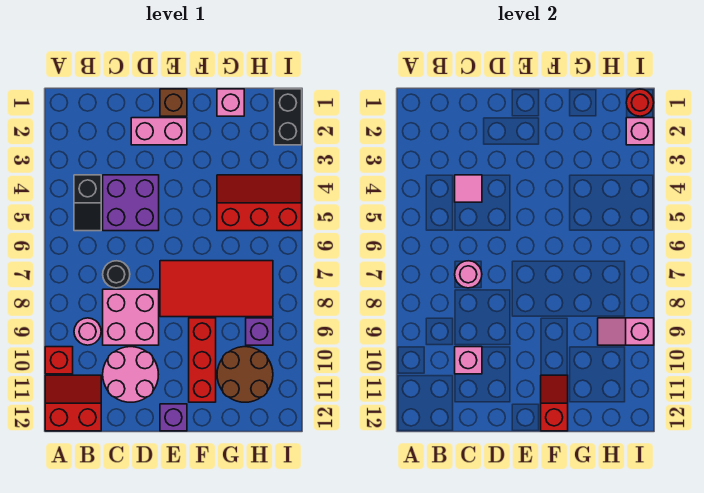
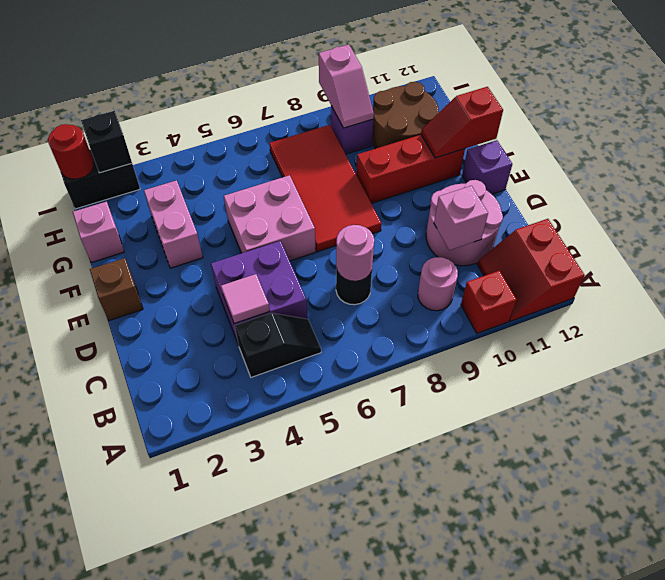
pink brick C8:D9 level 1 -> pink brick E5:F6 level 1
pink brick D2:E2 level 1 -> pink brick F3:G3 level 1
red slope G4:I5 level 1 top 5 -> none
pink brick I2 level 2 -> black brick I2 level 2

